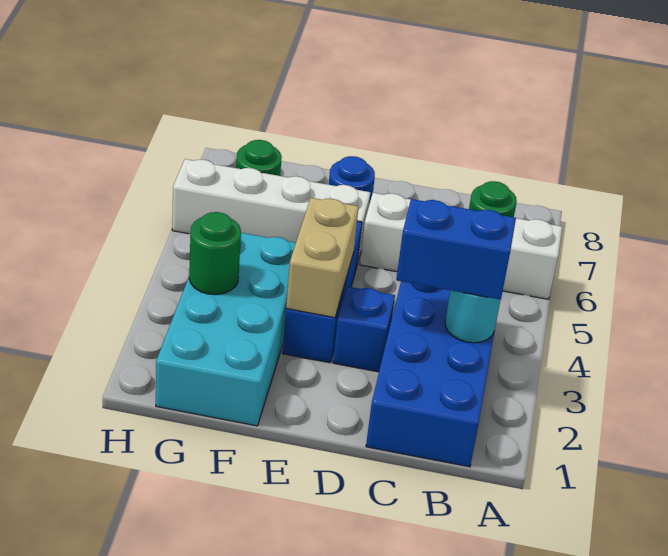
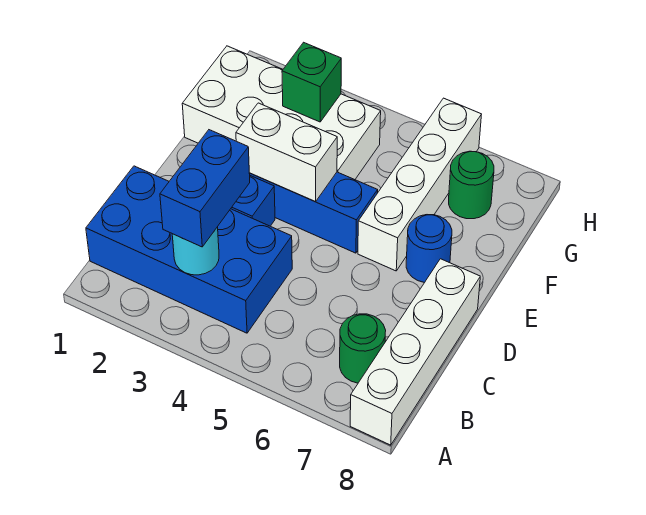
white brick A6:D6 level 1 -> white brick A8:D8 level 1
tan brick E3:E4 level 2 -> white brick E3:E4 level 2
cyan brick F1:G4 level 1 -> white brick F1:G4 level 1
green round brick G3 level 2 -> green brick G3 level 2

